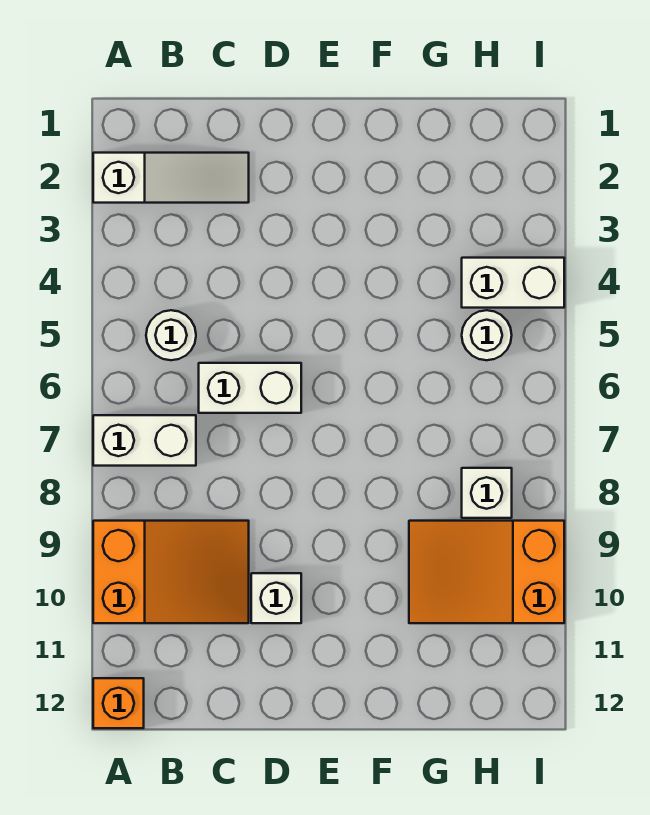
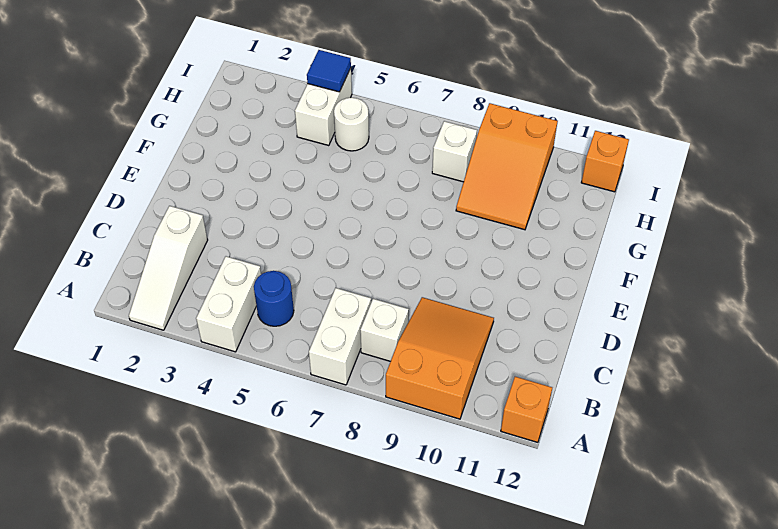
white slope A2:C2 level 1 top A -> white slope A2:C2 level 1 top C
white round brick B5 level 1 -> blue round brick B5 level 1
white brick C6:D6 level 1 -> white brick A4:B4 level 1
white brick D10 level 1 -> white brick B8 level 1
none -> blue tile I4 level 2
none -> orange brick I12 level 1

